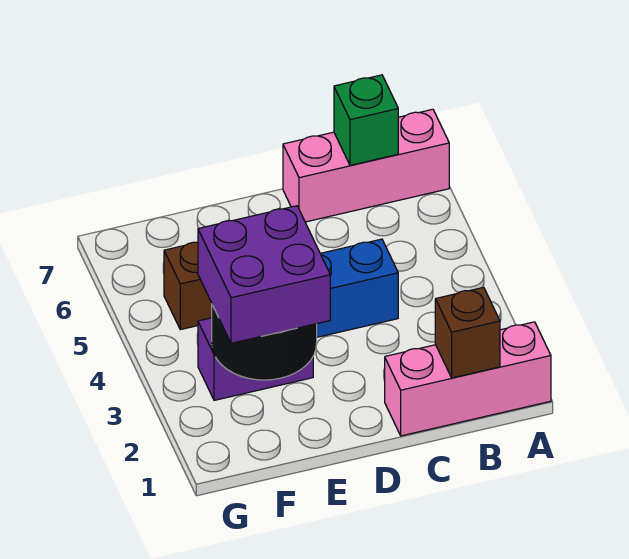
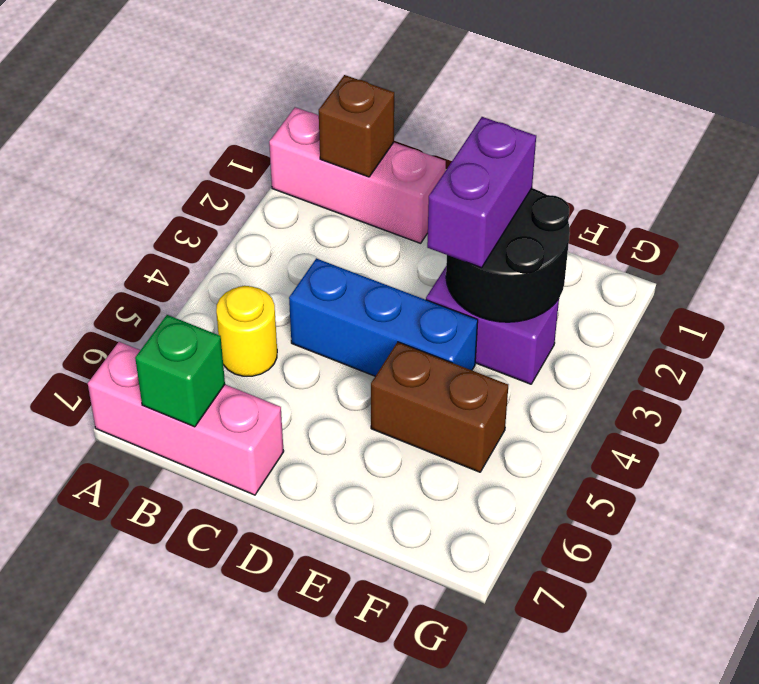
none -> yellow round brick B5 level 1
purple brick E2:F3 level 3 -> purple brick E2:E3 level 3

